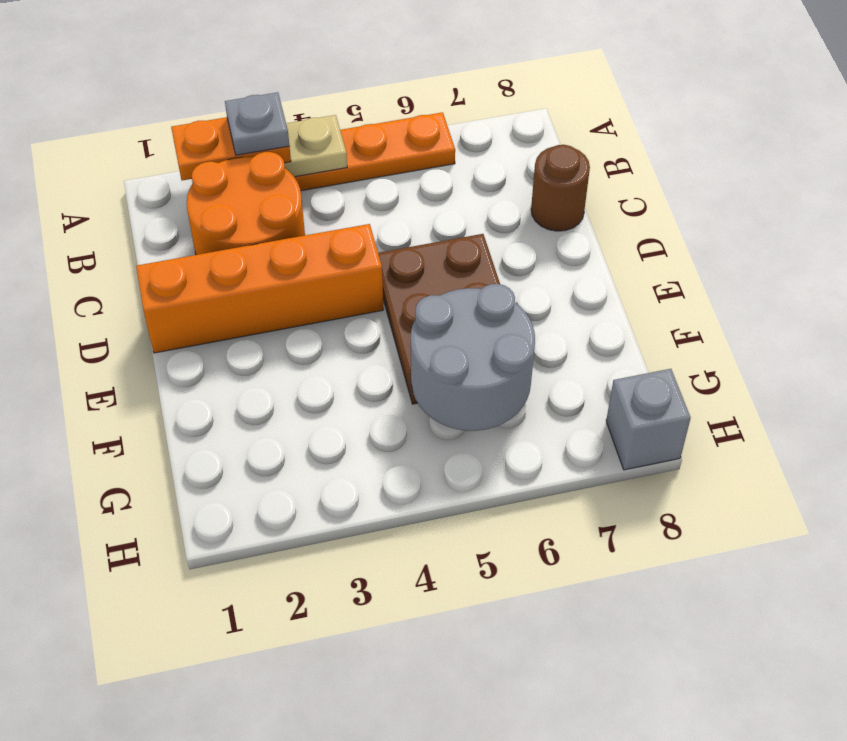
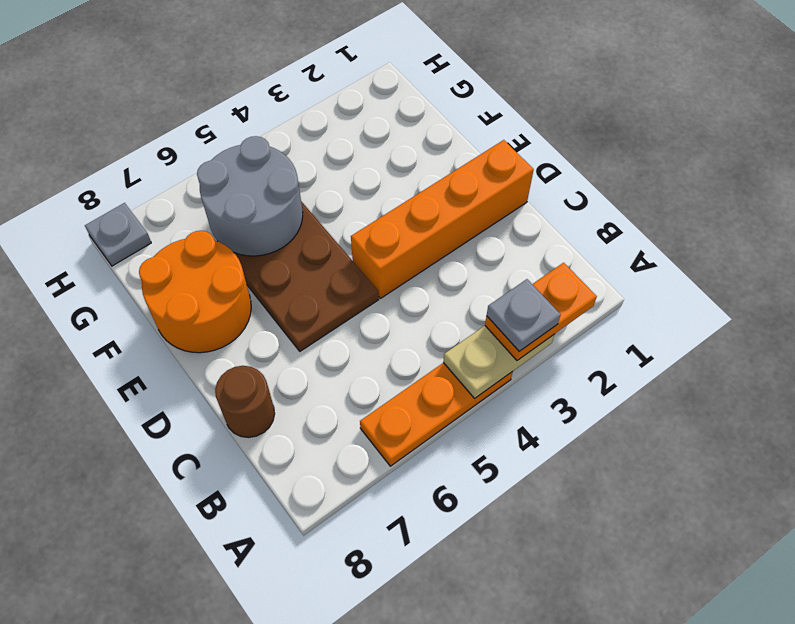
orange round brick B2:C3 level 1 -> orange round brick E7:F8 level 1
grey brick H8 level 1 -> grey plate H8 level 1

